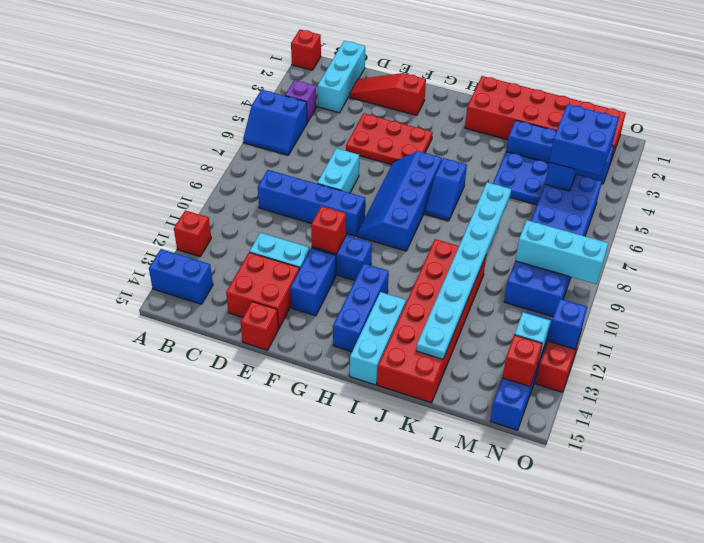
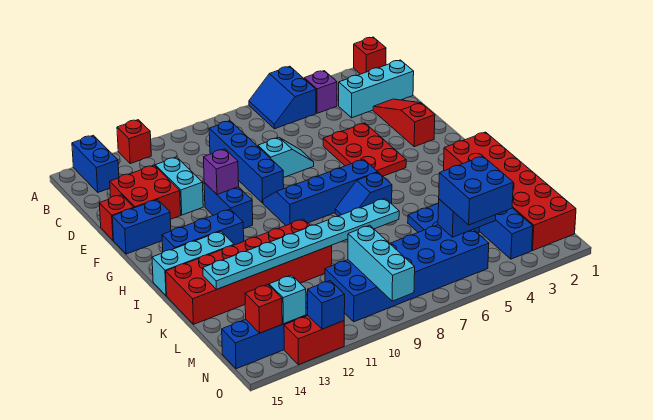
cyan brick E7:E8 level 1 -> cyan slope E7:E8 level 1 top 8
red brick F11 level 2 -> purple brick F11 level 2
blue brick F12:F13 level 1 -> blue brick F14:F15 level 1

